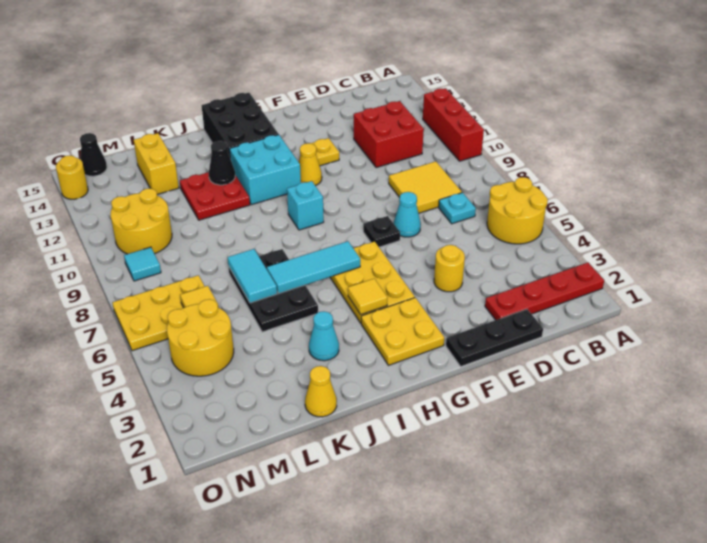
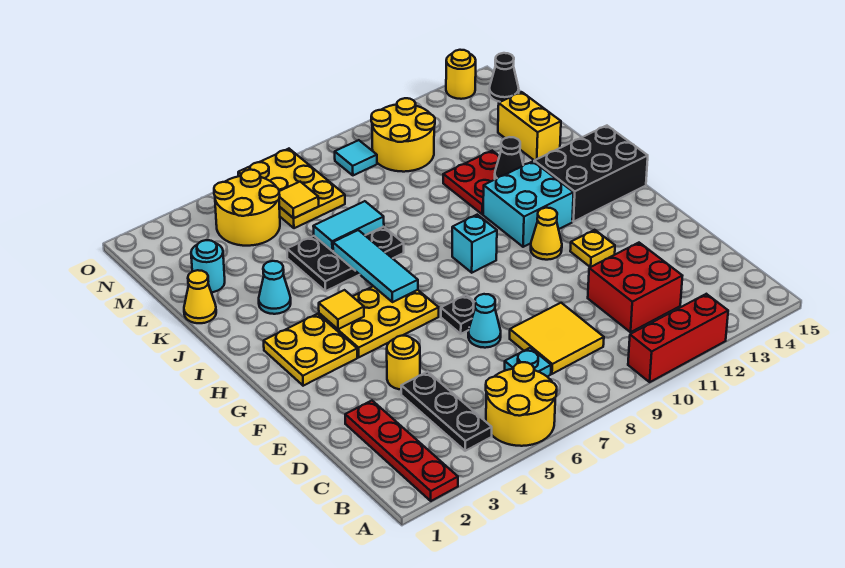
black plate D1:F1 level 1 -> black plate B4:D4 level 1
none -> cyan round brick L2 level 1
yellow brick L13:L14 level 1 -> yellow brick K14:L14 level 1

